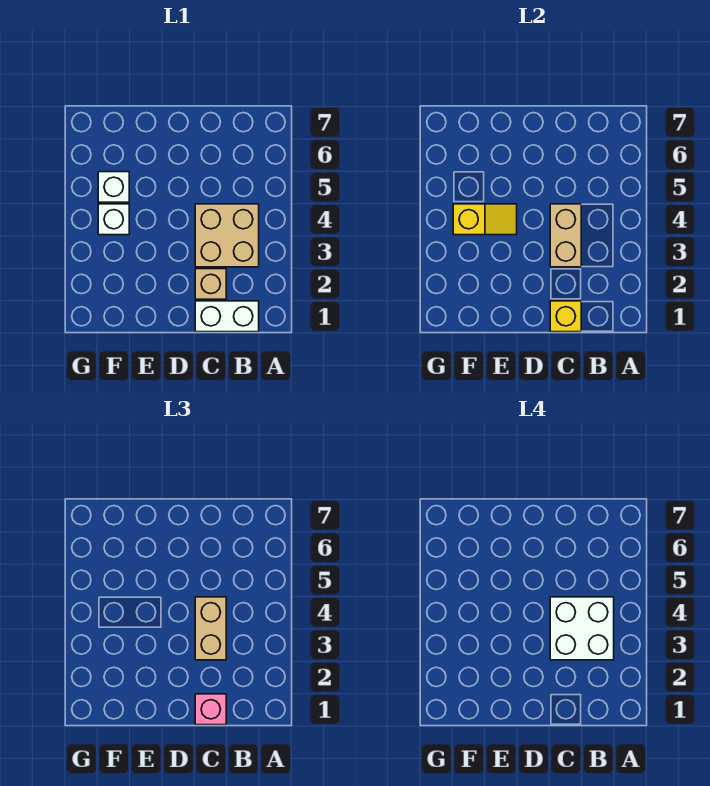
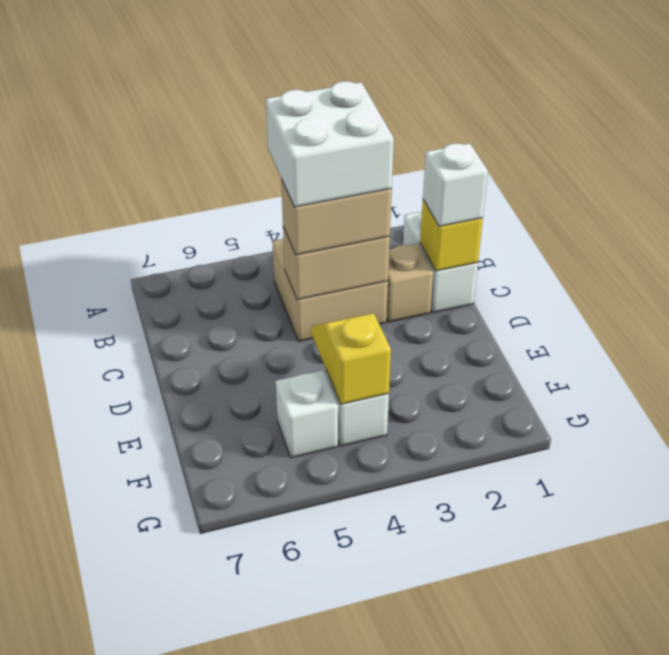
pink brick C1 level 3 -> white brick C1 level 3

